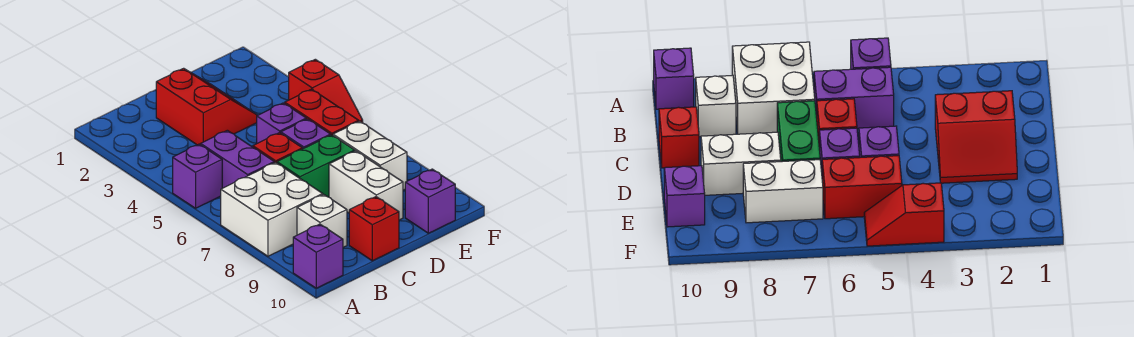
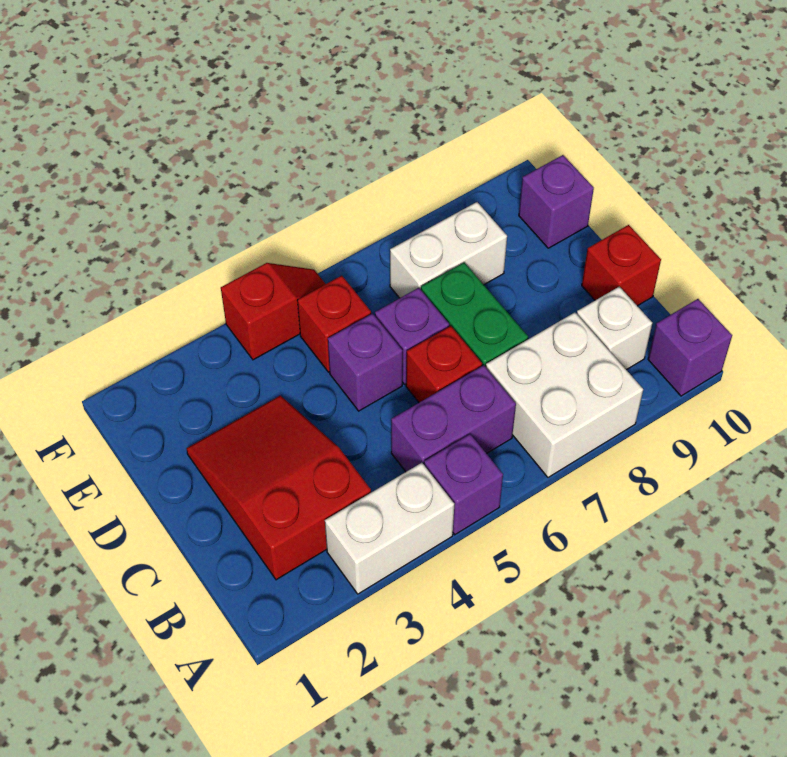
red slope C2:D3 level 1 top C -> red slope B2:D3 level 1 top B
white brick D8:D9 level 1 -> white brick A3:A4 level 1
red brick E5:E6 level 1 -> red brick E5 level 1

